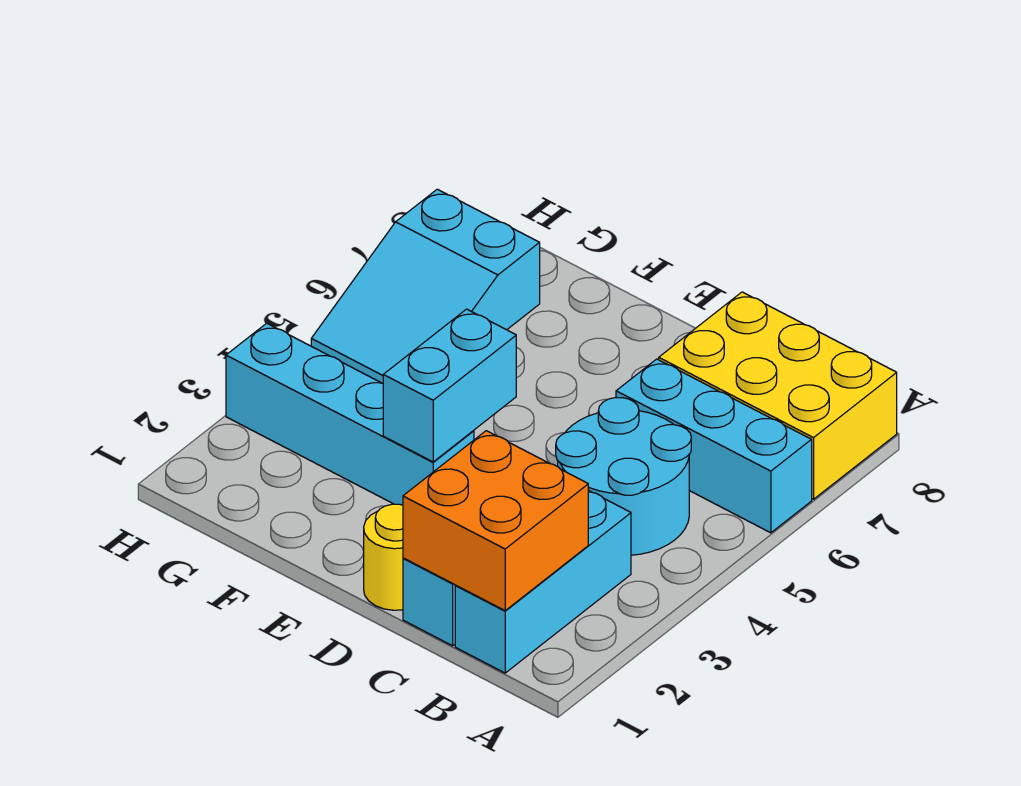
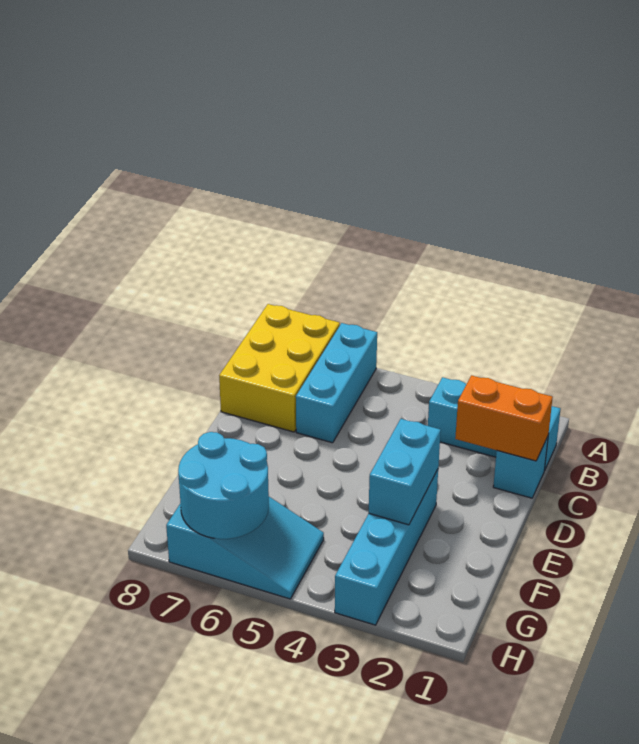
orange brick B1:C2 level 2 -> orange brick C1:C2 level 2
cyan round brick B4:C5 level 1 -> cyan round brick G6:H7 level 2
yellow round brick D1 level 1 -> none
cyan brick E3:E4 level 2 -> cyan brick E3:F3 level 2

